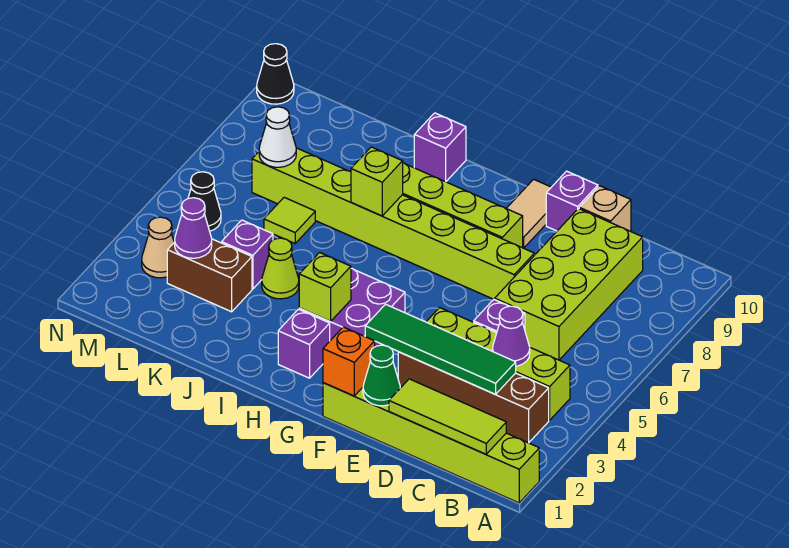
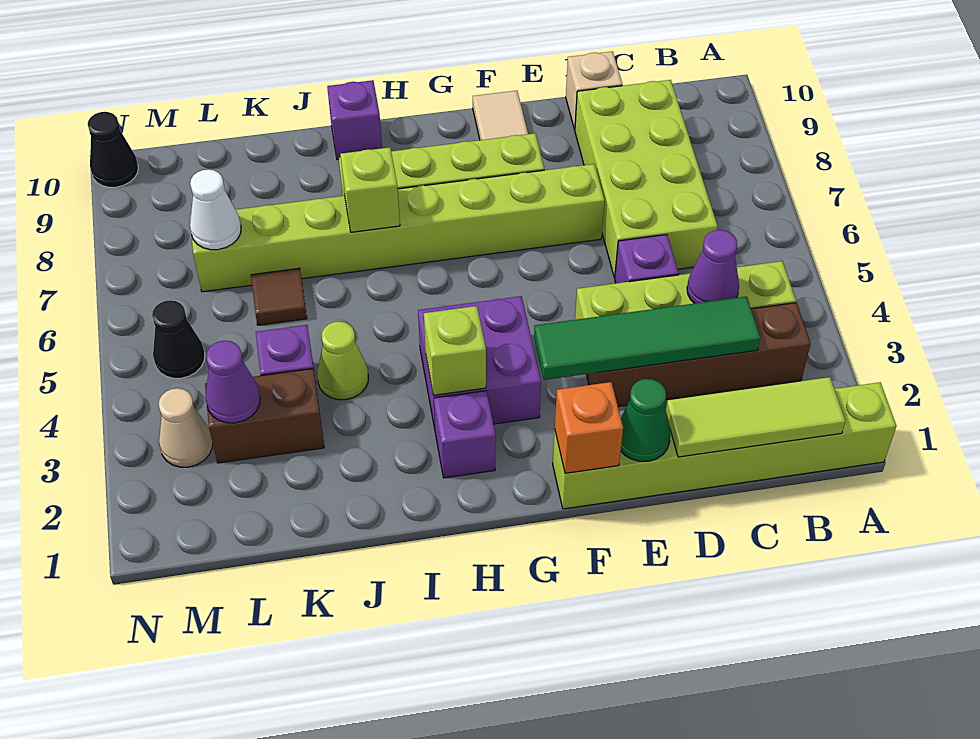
purple brick E10 level 1 -> none
lime tile K6 level 1 -> brown tile K6 level 1

